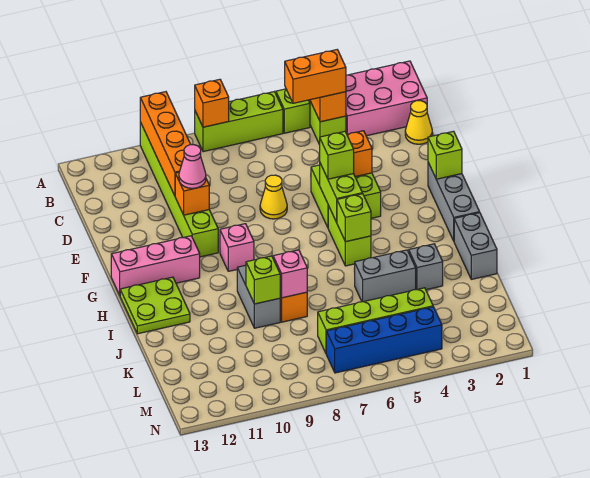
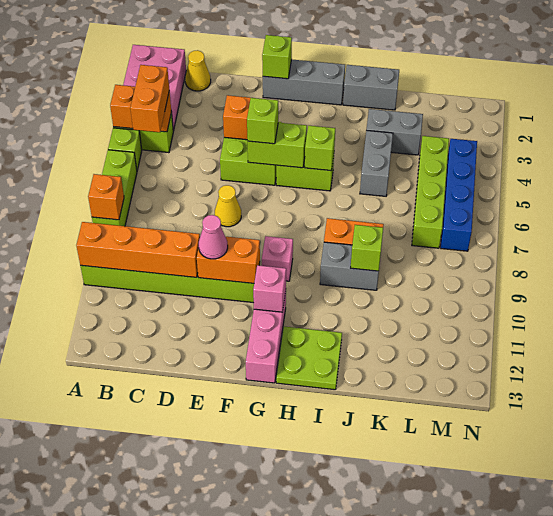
orange brick E10 level 2 -> orange brick E10:F10 level 2
grey brick J3 level 1 -> grey brick J3:K3 level 1
pink brick J8 level 2 -> pink brick G11 level 2

